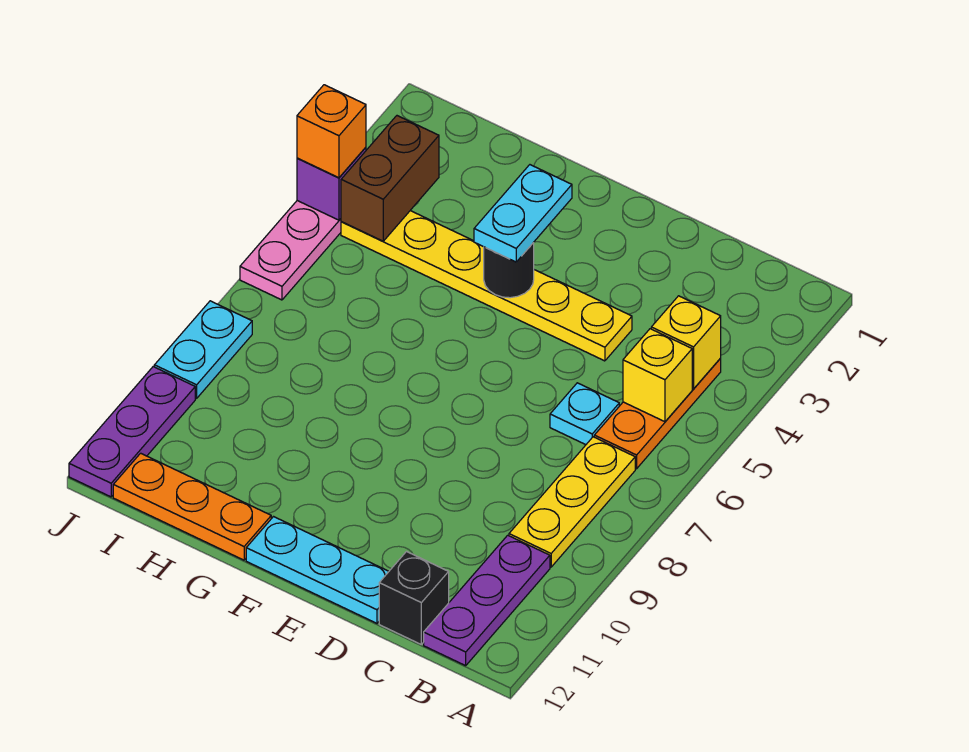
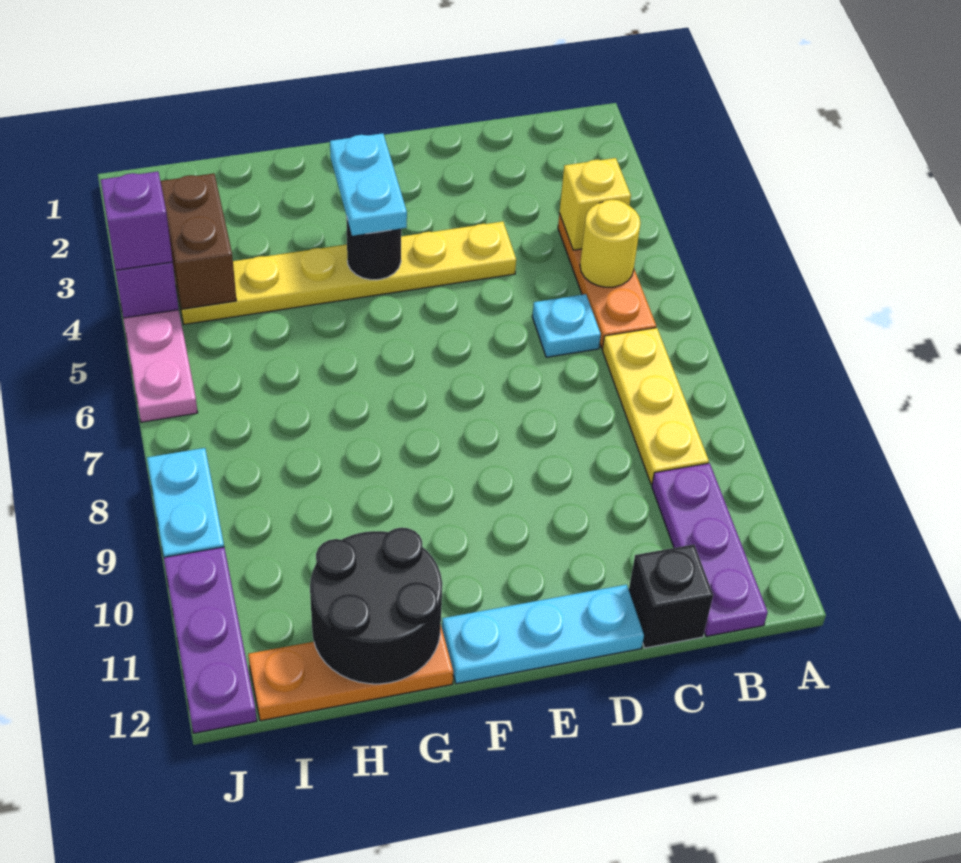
yellow brick B5 level 2 -> yellow round brick B5 level 2
none -> black round brick G11:H12 level 2
orange brick J4 level 3 -> purple brick J4 level 3

